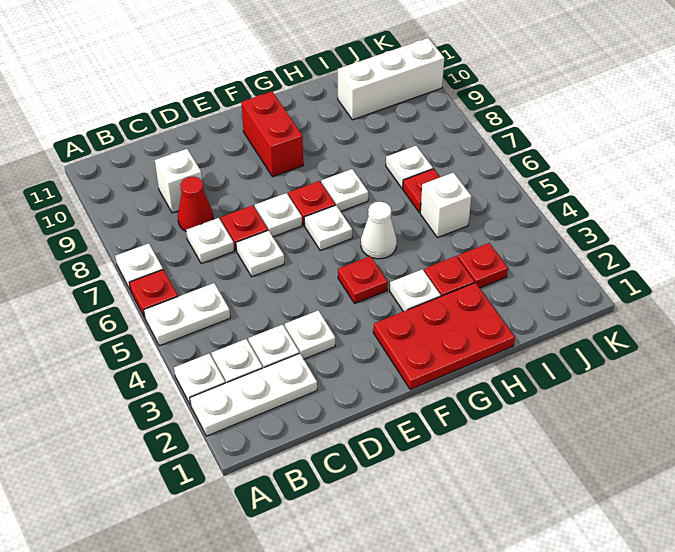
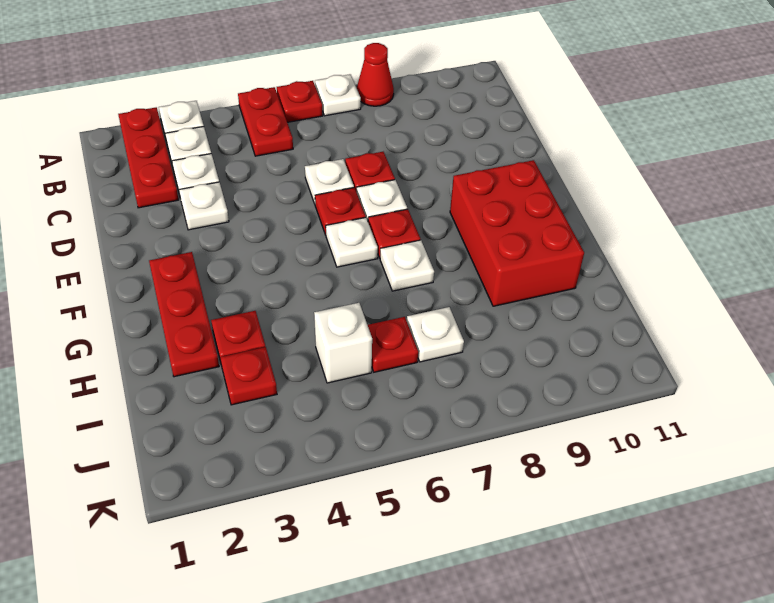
white plate A2:C2 level 1 -> red plate A2:C2 level 1
white plate A5:B5 level 1 -> red plate A5:B5 level 1
white plate C7 level 1 -> none
red cone C8 level 1 -> red cone A8 level 1
white brick C9 level 1 -> none
red plate F1:H2 level 1 -> red plate F2:H2 level 1
red plate F4 level 1 -> red plate E6 level 1
red brick F9:F10 level 1 -> red brick F9:H10 level 1
white plate G3 level 1 -> none
white cone G5 level 1 -> none
white brick I10:K10 level 1 -> none

